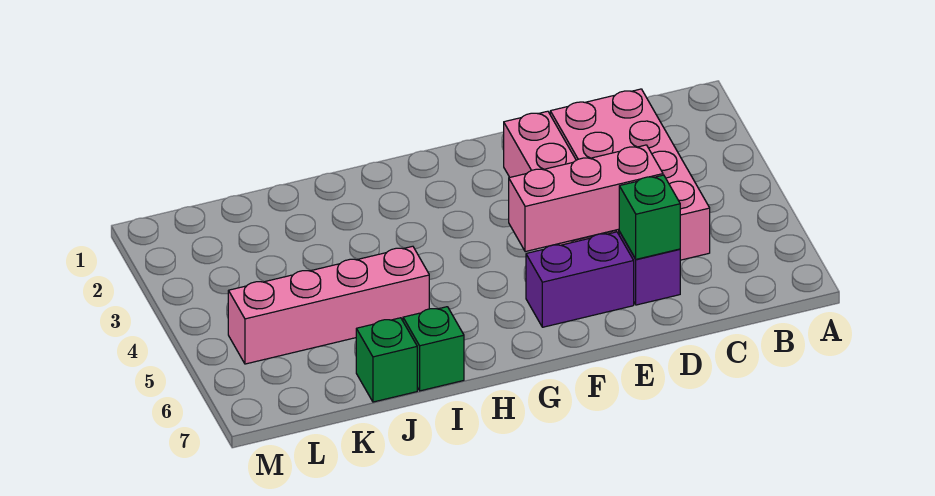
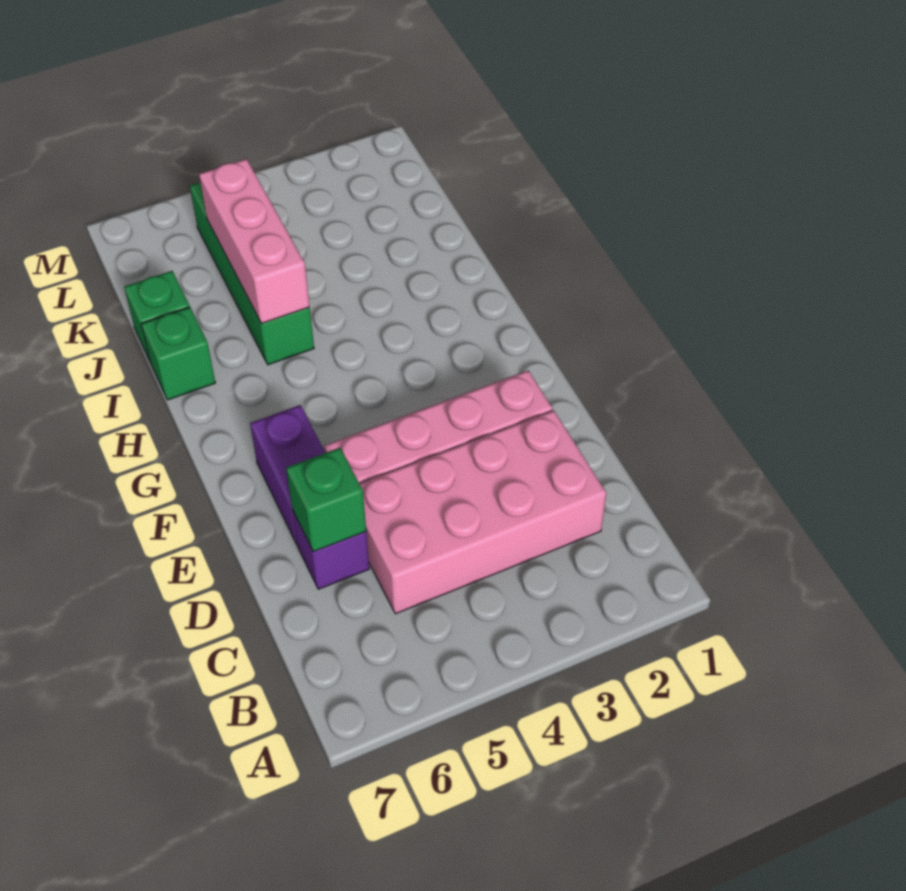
pink brick D5:F5 level 2 -> pink brick I5:K5 level 2
pink brick I5:L5 level 1 -> green brick I5:L5 level 1

